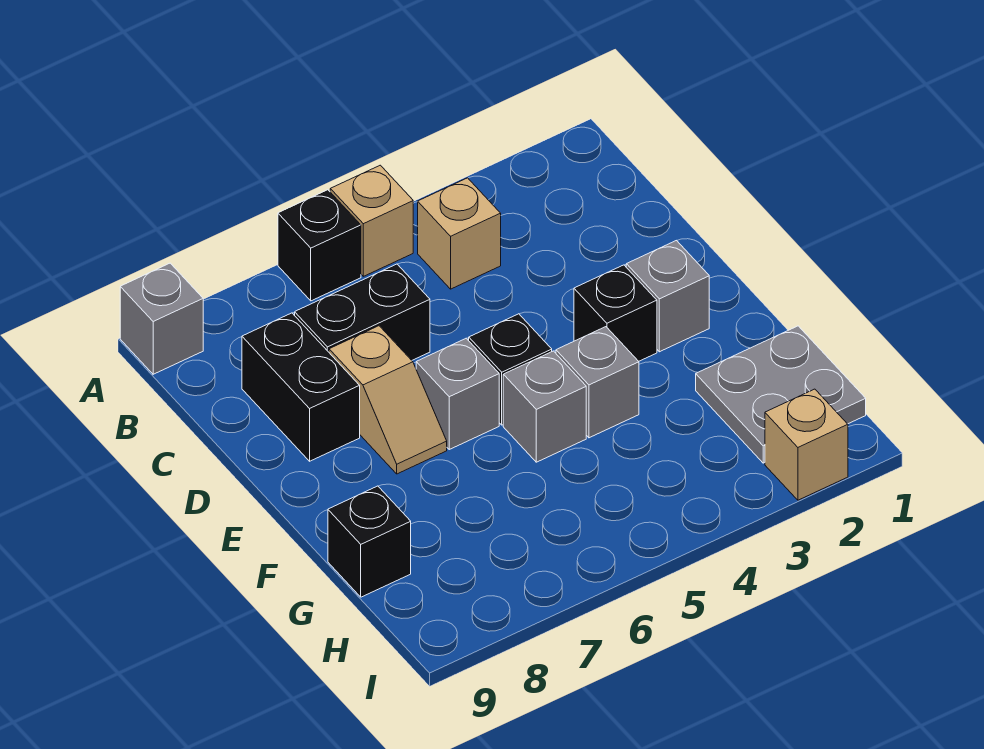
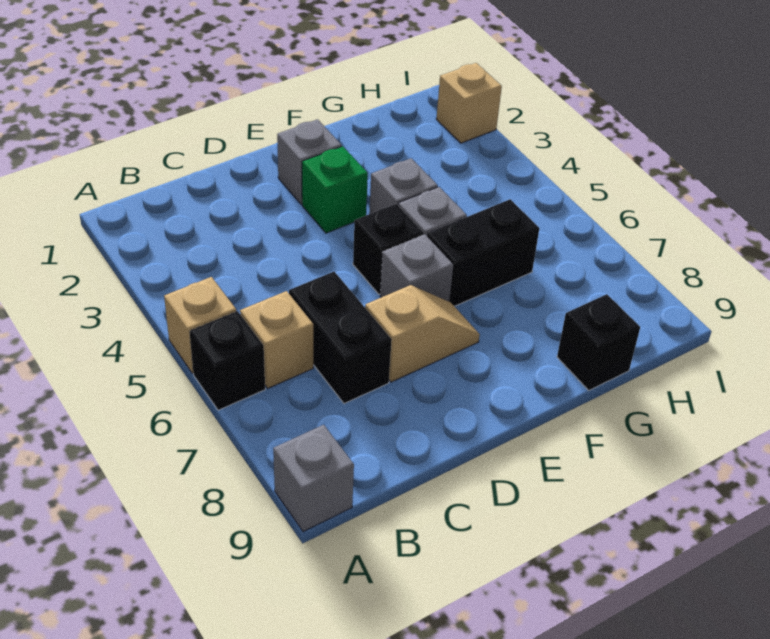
tan brick B4 level 1 -> tan brick B6 level 1
black brick C8:D8 level 1 -> black brick F6:G6 level 1
black brick E3 level 1 -> green brick E3 level 1
grey plate G1:H2 level 1 -> none

